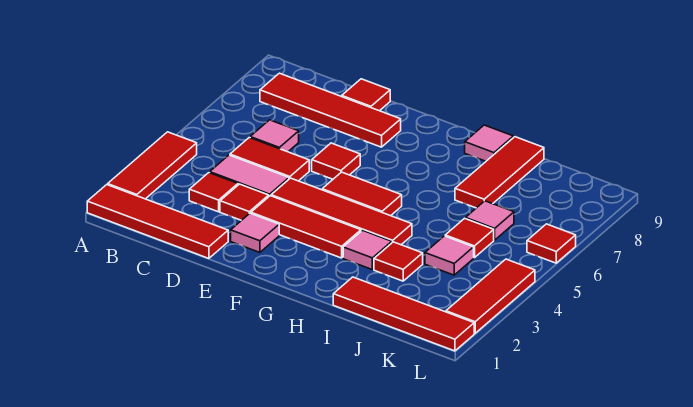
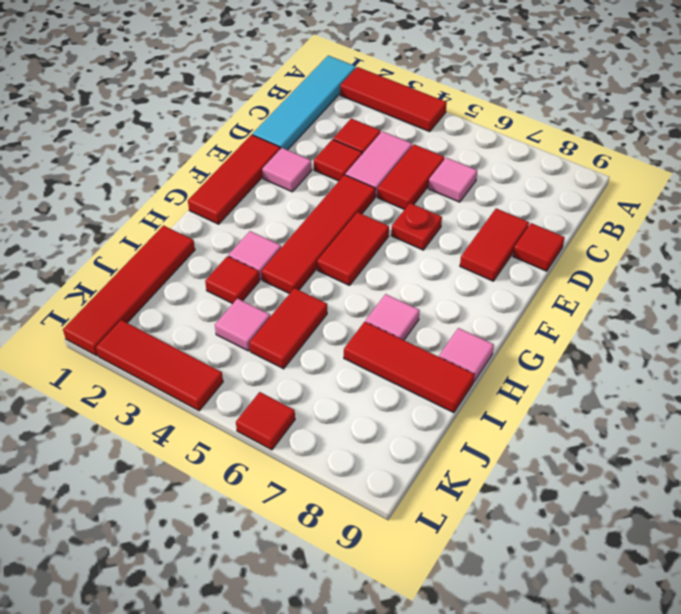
red tile A1:D1 level 1 -> cyan tile A1:D1 level 1
red tile B8:E8 level 1 -> red tile D8:E8 level 1
red tile E3:G3 level 1 -> red tile E1:G1 level 1
red tile E6 level 1 -> red plate E6 level 1
red tile J5 level 1 -> red tile I5:J5 level 1
pink tile J6 level 1 -> pink tile H7 level 1

